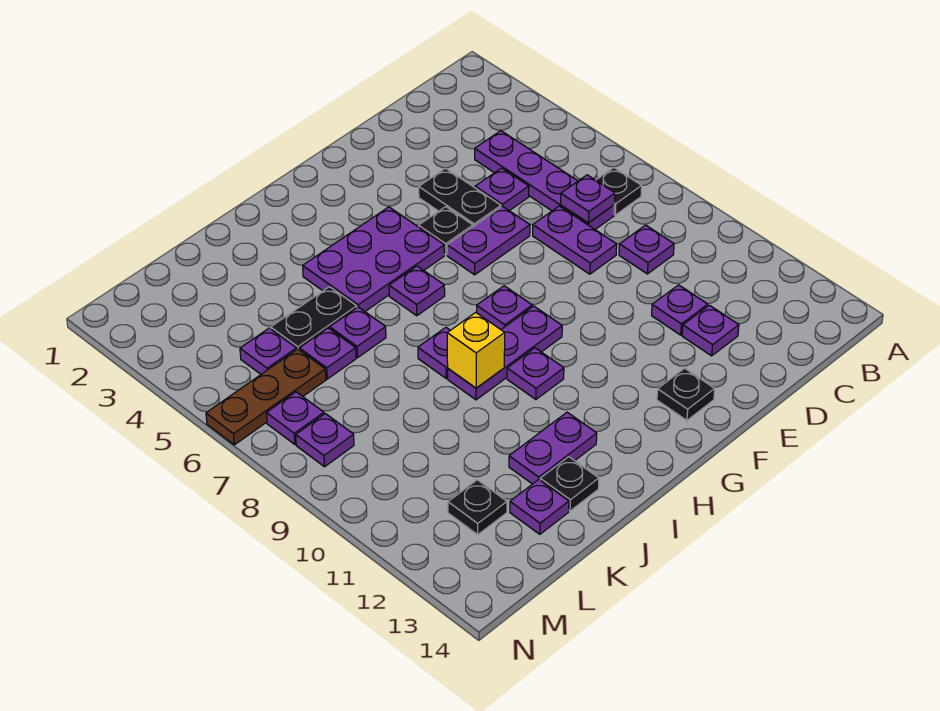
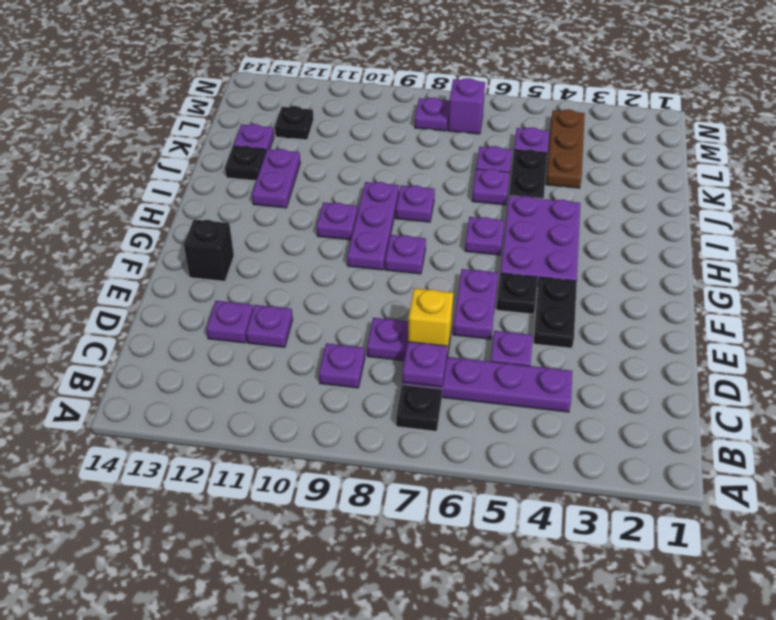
black plate E4:E5 level 1 -> black plate E4:F4 level 1
black plate F13 level 1 -> black brick F13 level 1
yellow brick I9 level 2 -> yellow brick D7 level 2
brown plate L6:N6 level 1 -> brown plate K4:M4 level 1
purple plate M7 level 1 -> purple brick M7 level 1

